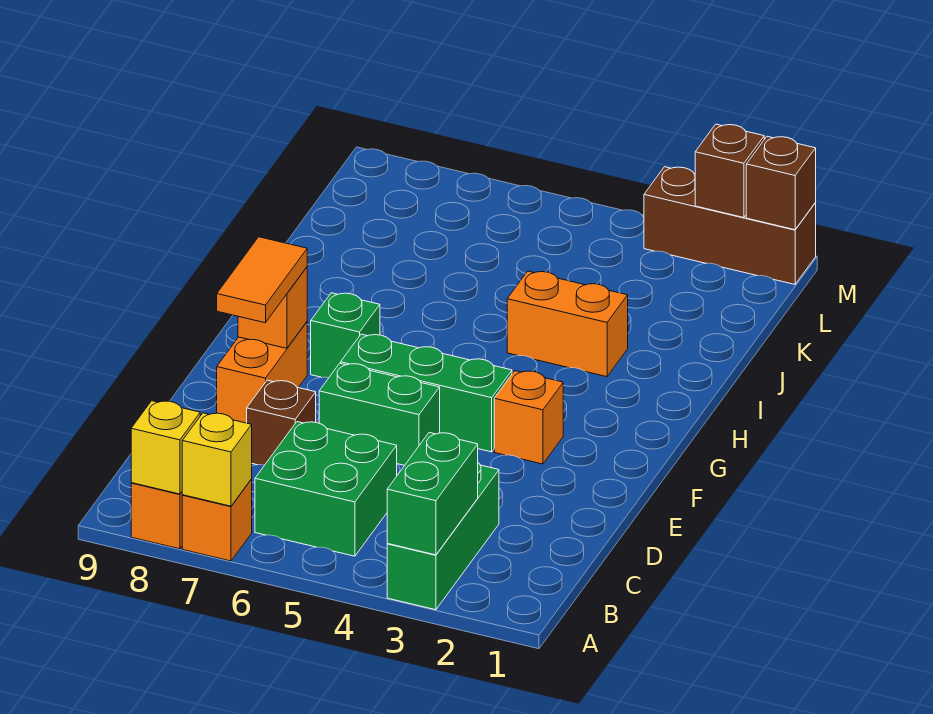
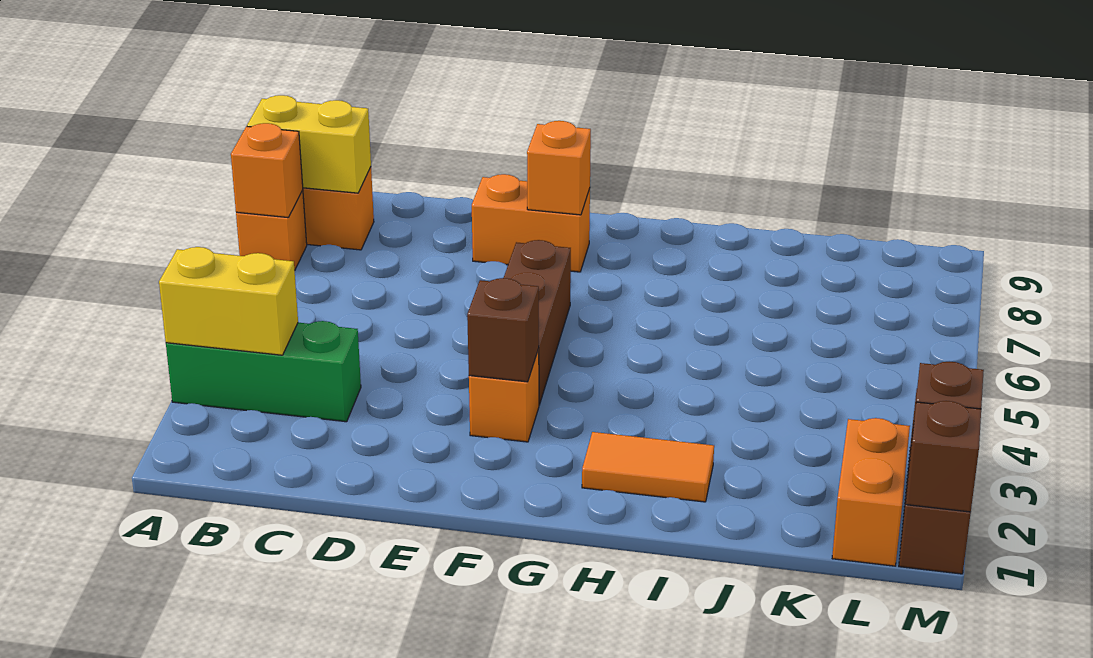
green brick A3:B3 level 2 -> yellow brick A3:B3 level 2
yellow brick A7 level 2 -> orange brick A7 level 2
yellow brick A8 level 2 -> yellow brick A8:B8 level 2
green brick B5:C6 level 1 -> none
brown brick D7 level 1 -> brown brick F3 level 2
green brick E5:E6 level 1 -> none
orange tile E8:F8 level 3 -> orange tile H2:I2 level 1
green brick F4:F6 level 1 -> brown brick F4:F6 level 1
green brick G7 level 1 -> none
orange brick I3:I4 level 1 -> orange brick L1:L2 level 1

